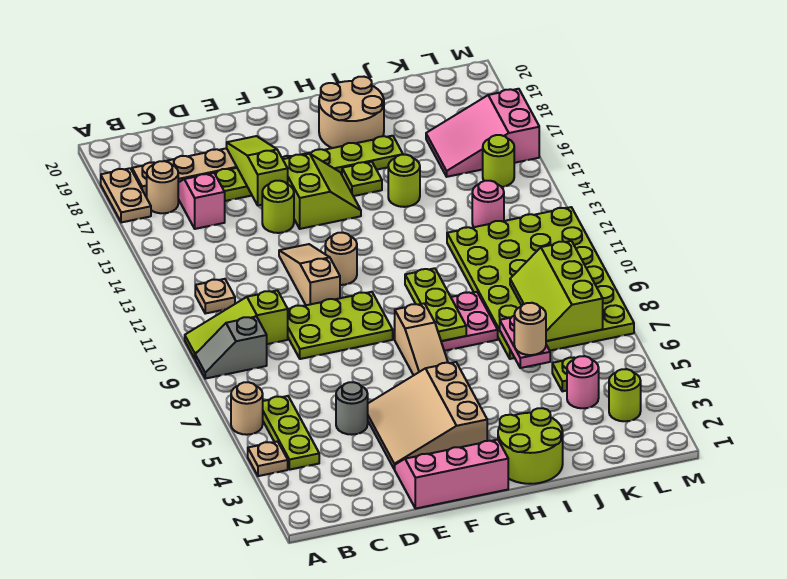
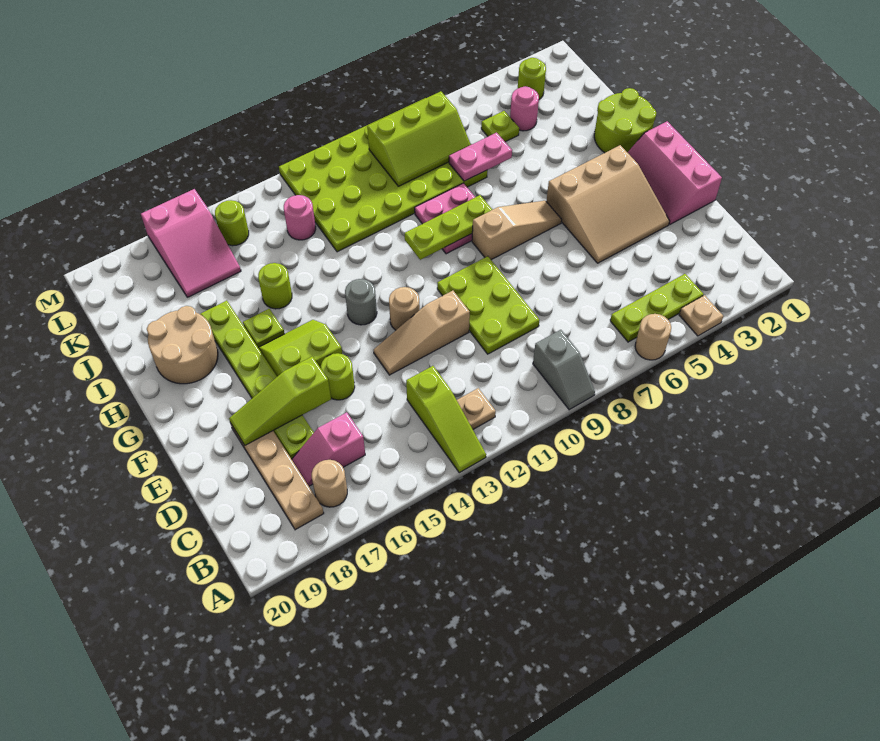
lime slope A10:C10 level 1 top C -> lime slope A13:C13 level 1 top C
tan plate A17:A18 level 1 -> none
grey round brick D5 level 1 -> grey round brick G13 level 1
tan round brick J6 level 3 -> none

